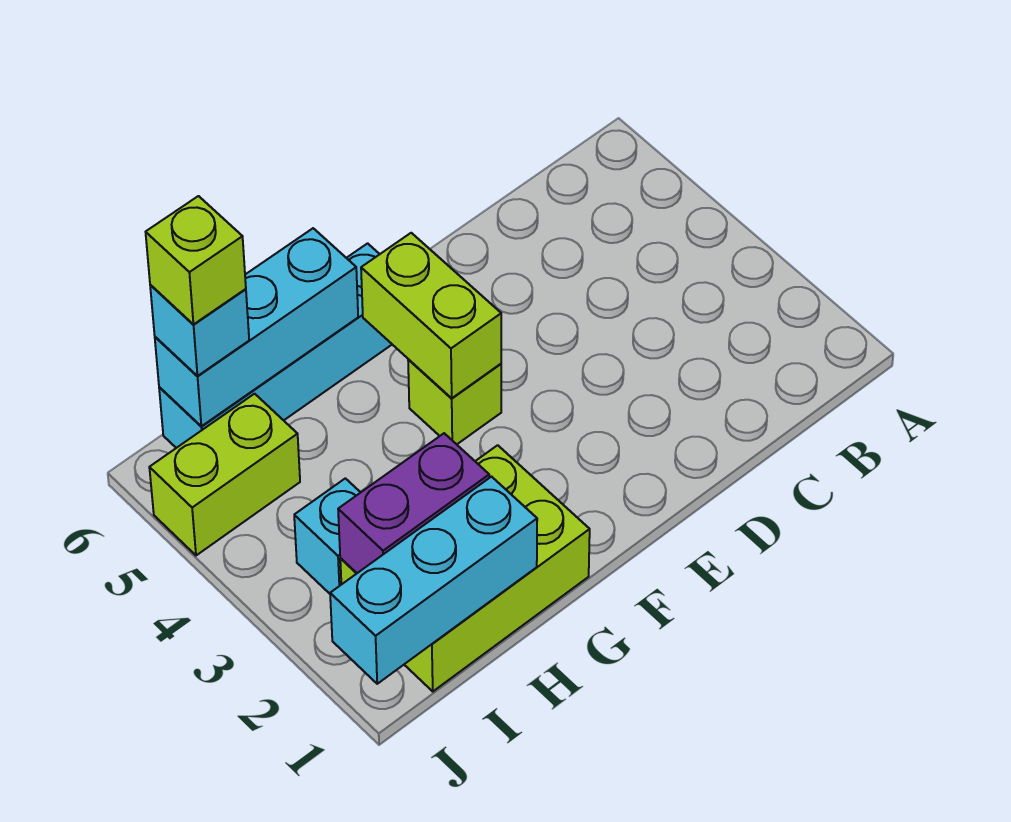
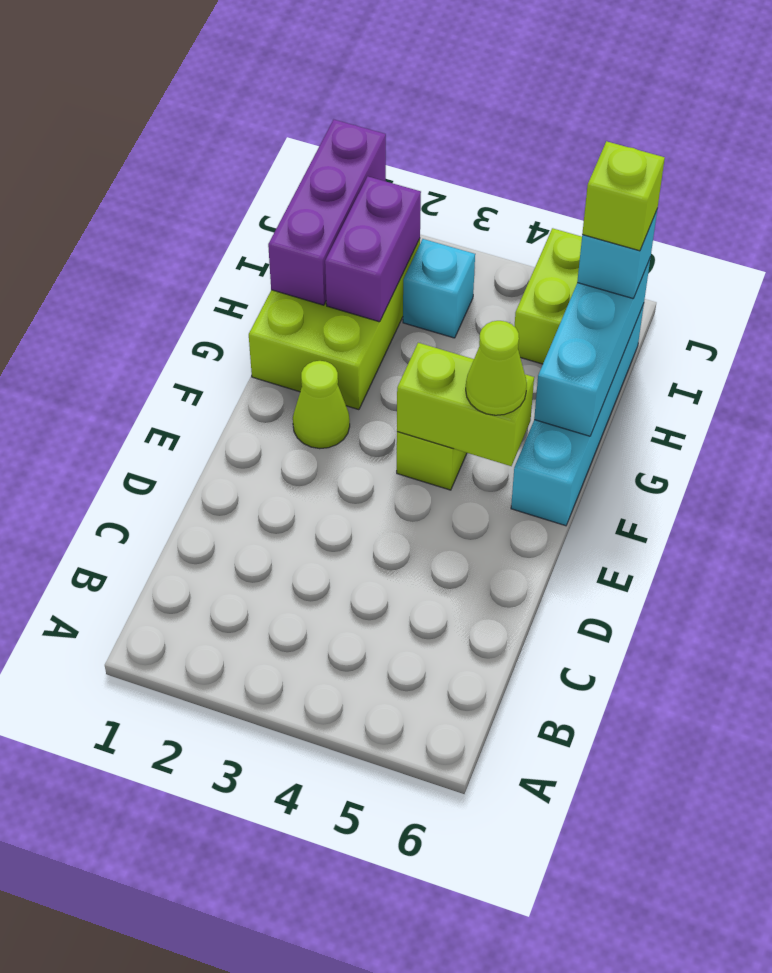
none -> lime cone F2 level 1
none -> lime cone F5 level 3
cyan brick H1:J1 level 2 -> purple brick H1:J1 level 2

